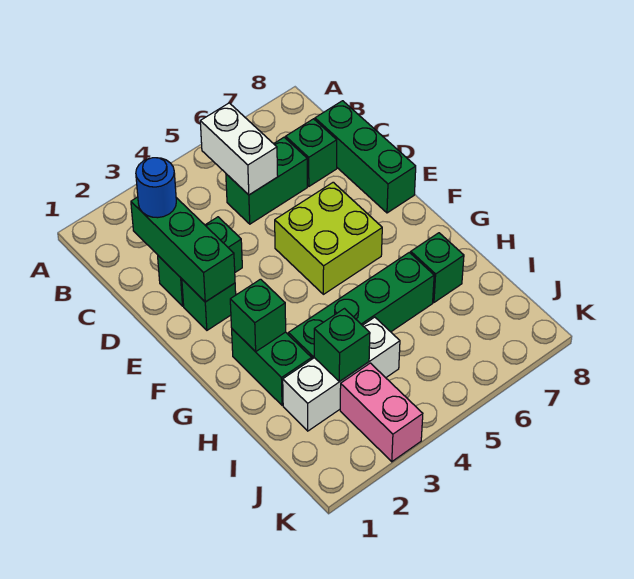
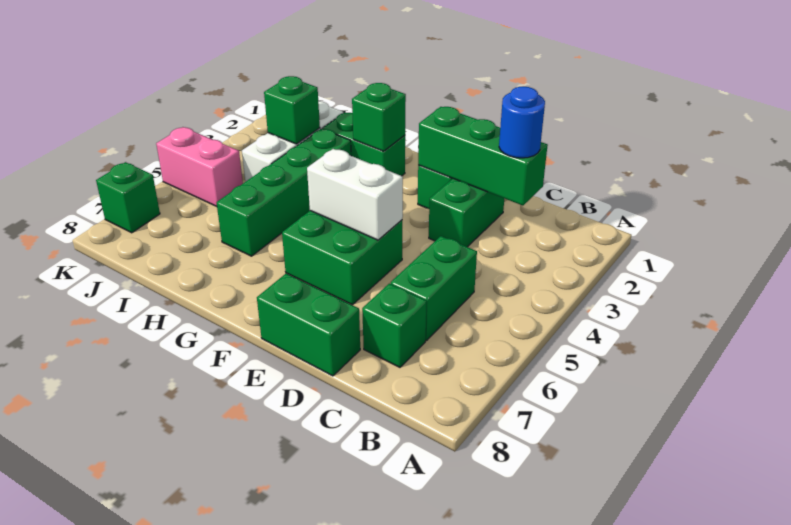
white brick B5:C5 level 2 -> white brick E5:F5 level 2
green brick C8:E8 level 1 -> green brick D8:E8 level 1
lime brick E5:F6 level 1 -> green brick E5:F6 level 1
green brick H7 level 1 -> green brick K7 level 1
pink brick J3:K3 level 1 -> pink brick J5:K5 level 1

